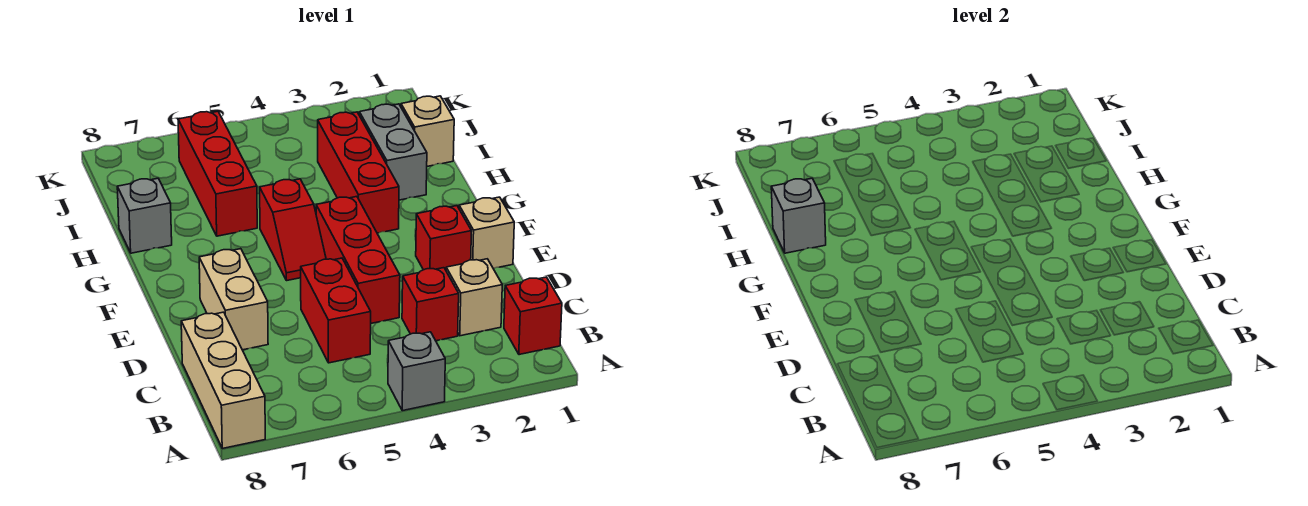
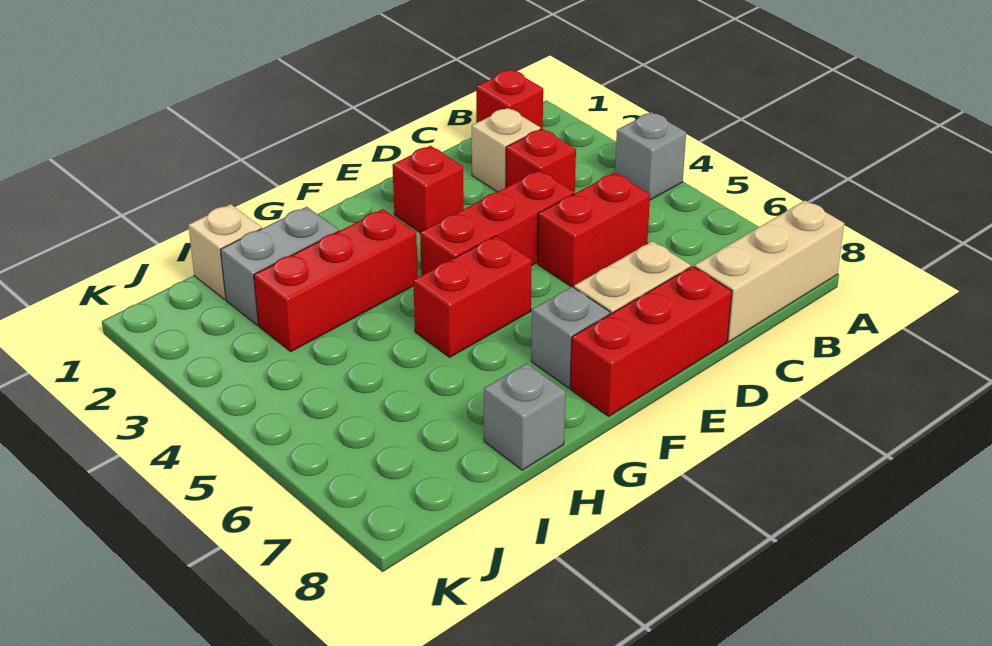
tan brick E1 level 1 -> none
red slope F5:G5 level 1 top G -> red brick F5:G5 level 1
red brick H6:J6 level 1 -> red brick D8:F8 level 1
grey brick H8 level 2 -> grey brick F7 level 1

